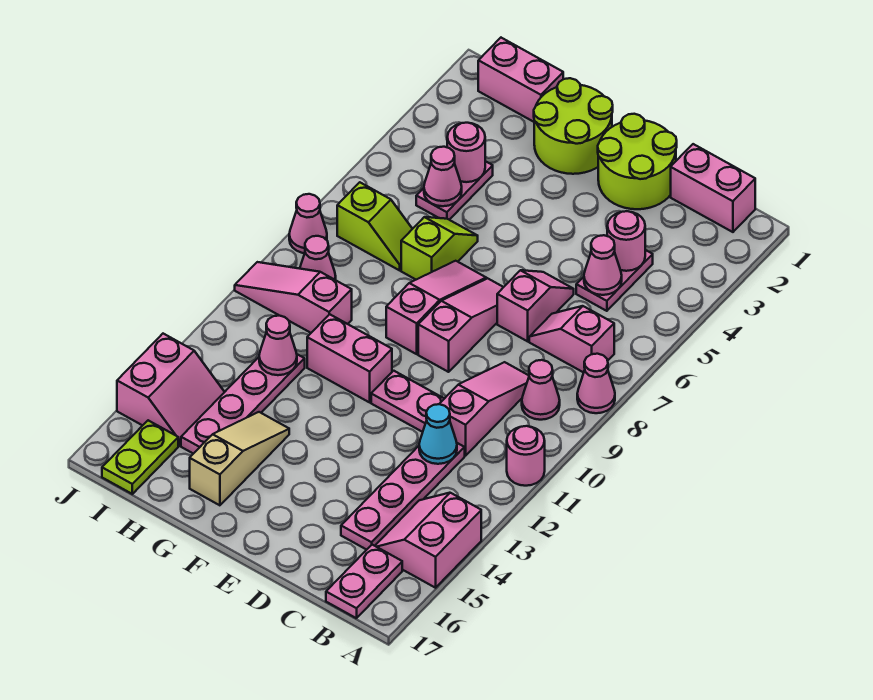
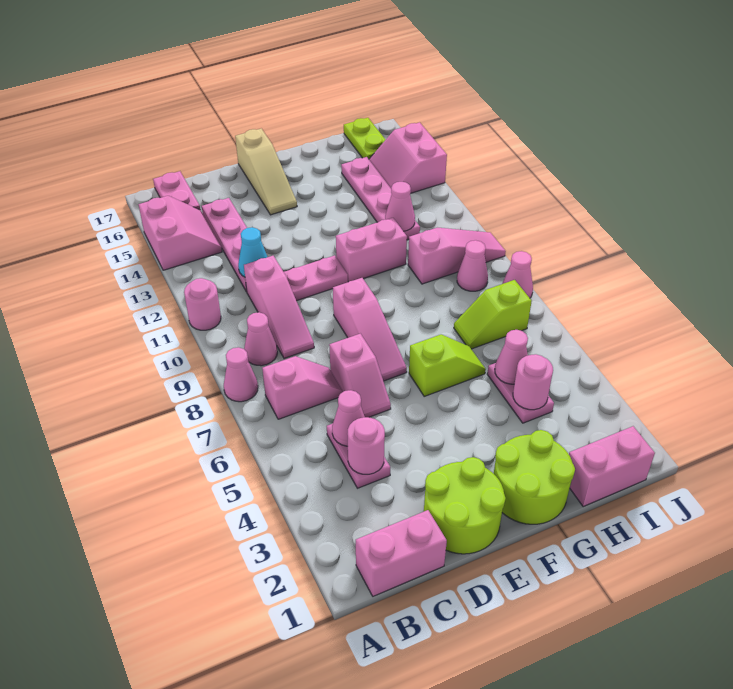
pink slope F7:F9 level 1 top 9 -> none
lime slope G6:G7 level 1 top 7 -> lime slope F6:G6 level 1 top F
tan slope G14:G16 level 1 top 16 -> tan slope E15:E17 level 1 top 17

